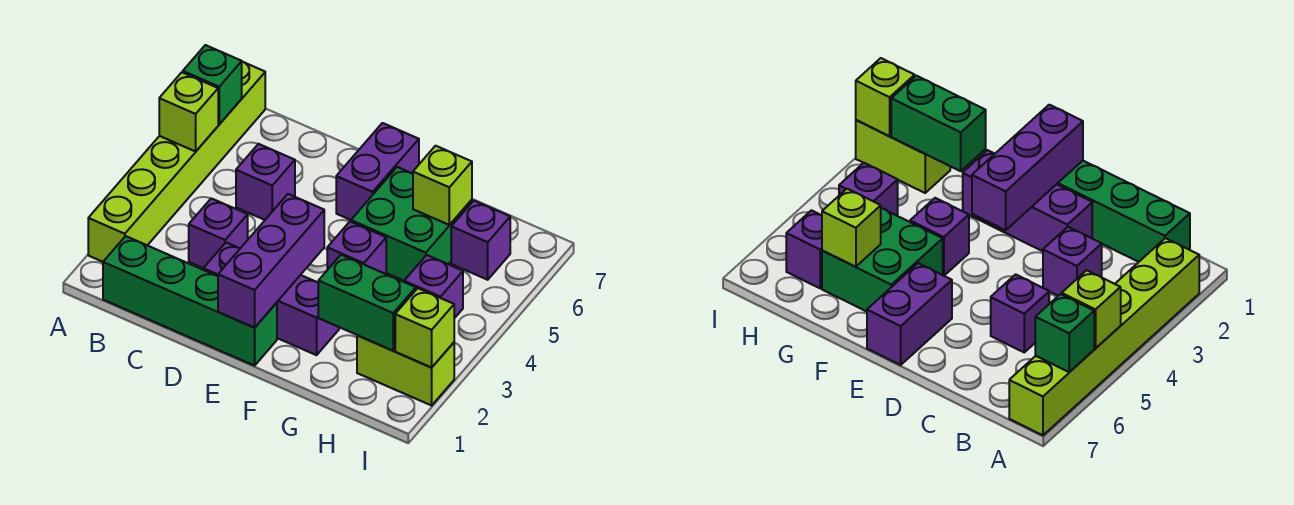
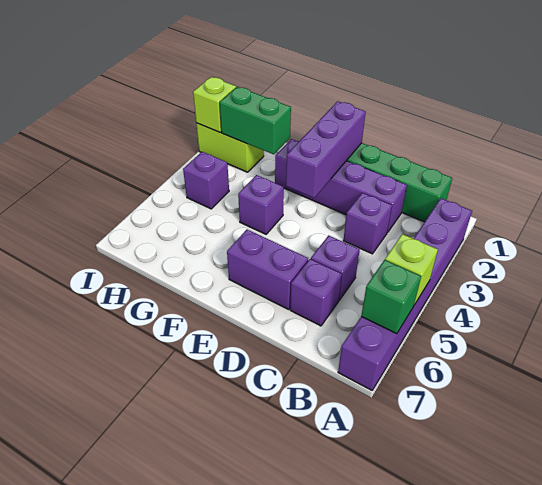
lime brick A2:A7 level 1 -> purple brick A2:A7 level 1
purple brick D2:F2 level 1 -> purple brick C2:F2 level 1
purple brick E6:E7 level 1 -> purple brick D6:E6 level 1
green brick F5:G6 level 1 -> none
lime brick G6 level 2 -> none
purple brick H6 level 1 -> purple brick C6 level 1

